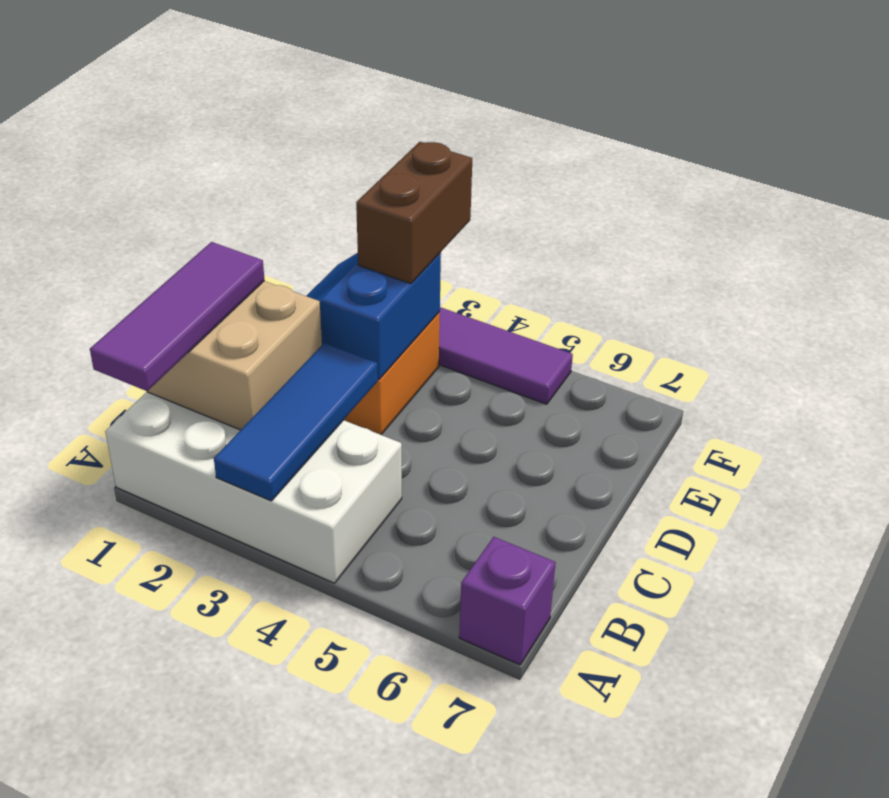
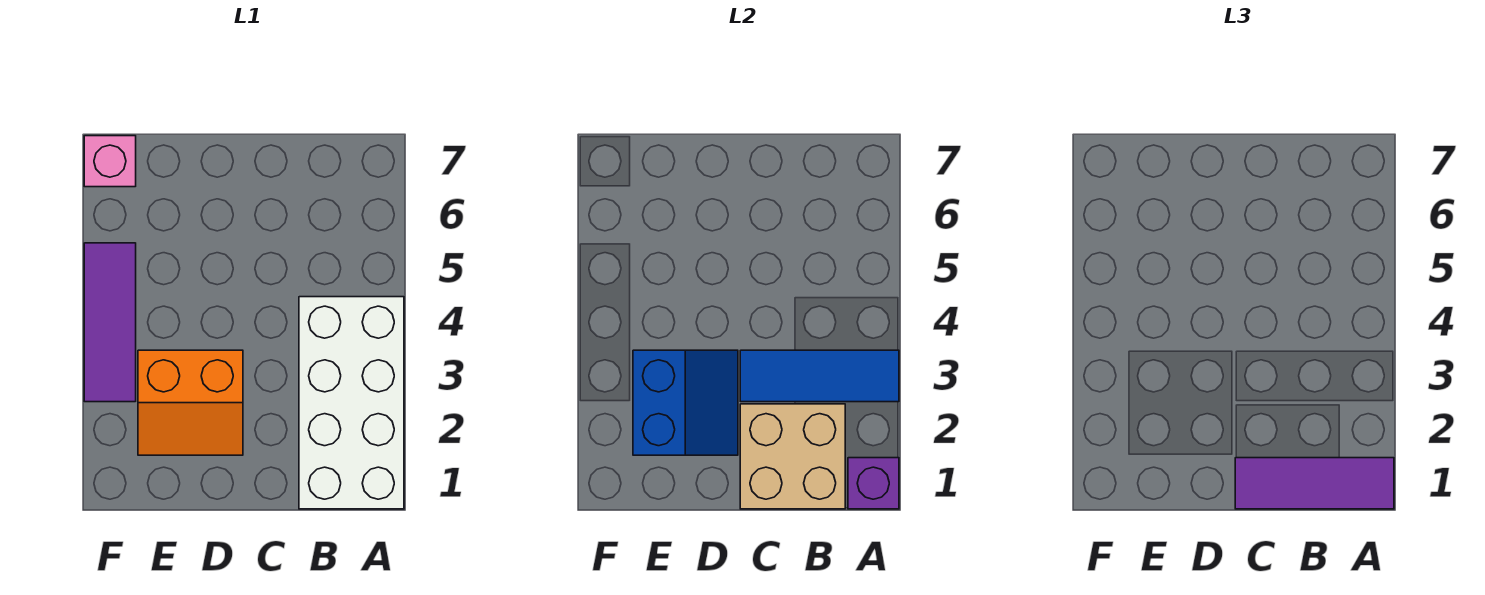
purple brick A7 level 1 -> purple brick A1 level 2
blue slope D2:E3 level 2 top 3 -> blue slope D2:E3 level 2 top E
brown brick E3:F3 level 3 -> none
none -> pink brick F7 level 1

